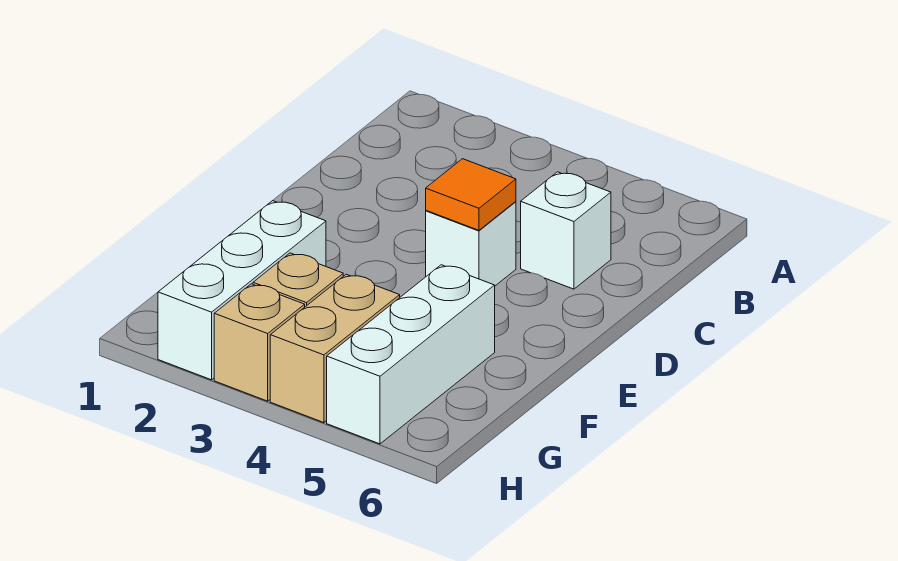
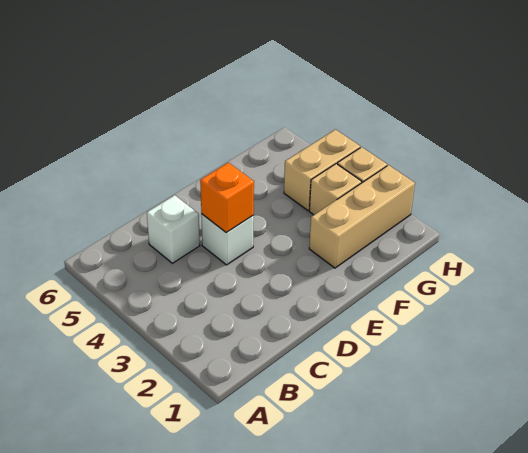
orange tile D4 level 2 -> orange brick D4 level 2
white brick F2:H2 level 1 -> tan brick F2:H2 level 1
white brick F5:H5 level 1 -> none

